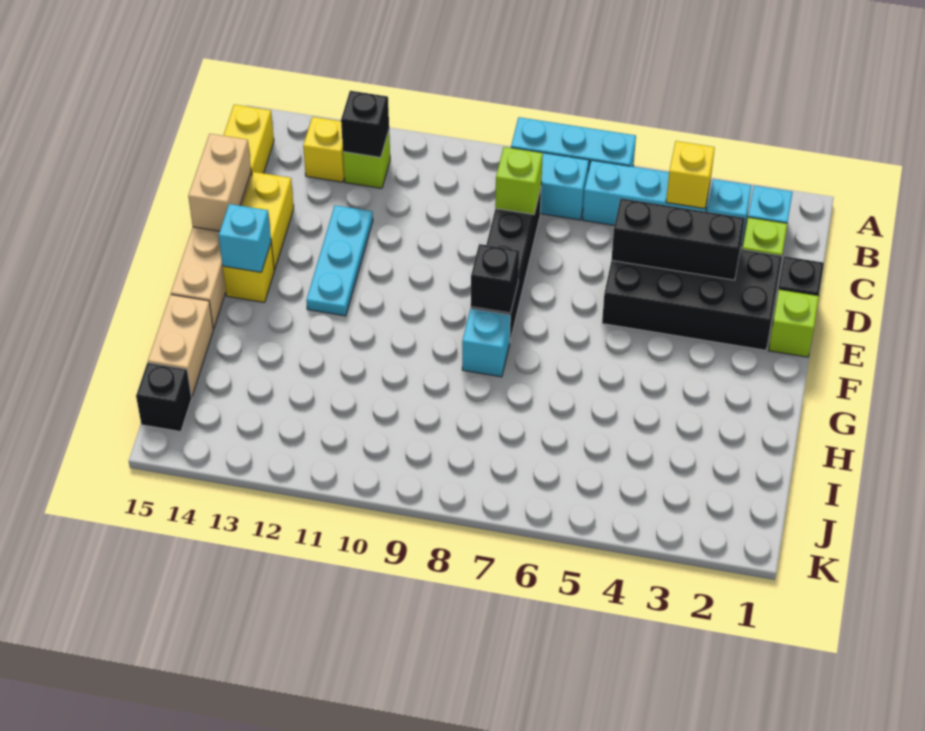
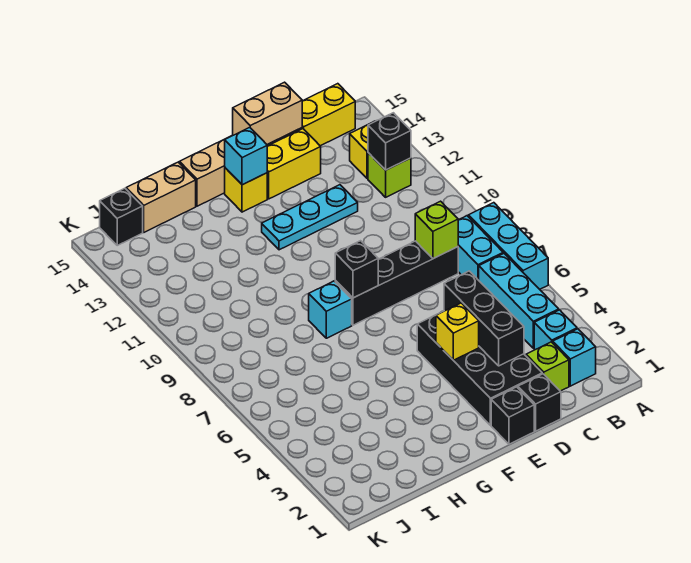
yellow brick B4 level 2 -> yellow brick E4 level 2
lime brick E1 level 1 -> black brick E1 level 1

